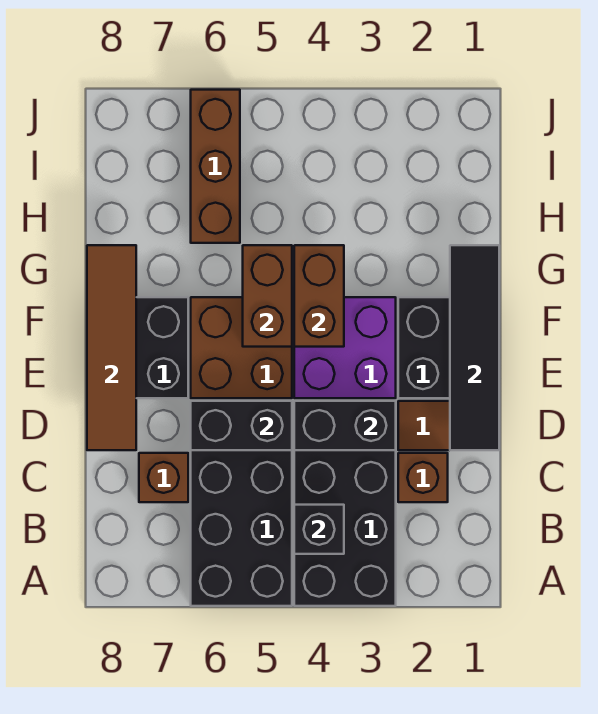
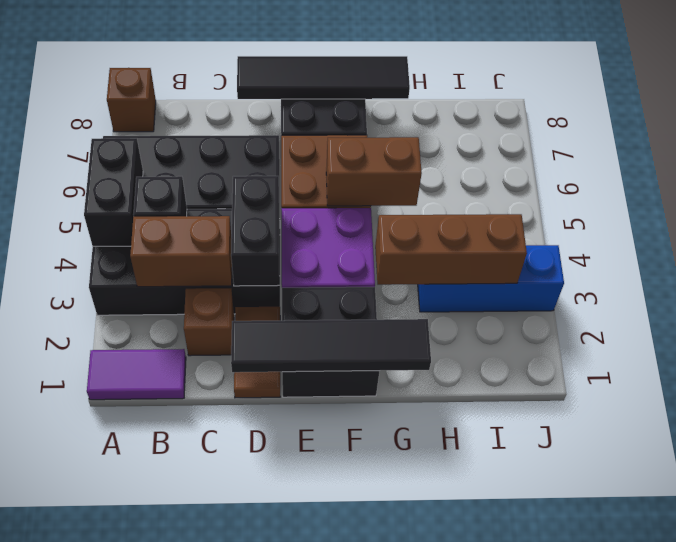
none -> purple tile A1:B1 level 1
brown brick C7 level 1 -> brown brick A8 level 1
black brick D5:D6 level 2 -> black brick A4:A5 level 2
brown tile D8:G8 level 2 -> black tile D8:G8 level 2
brown brick F4:G4 level 2 -> brown brick B3:C3 level 2
none -> blue brick H3:J3 level 1
brown brick H6:J6 level 1 -> brown brick G3:I3 level 2

